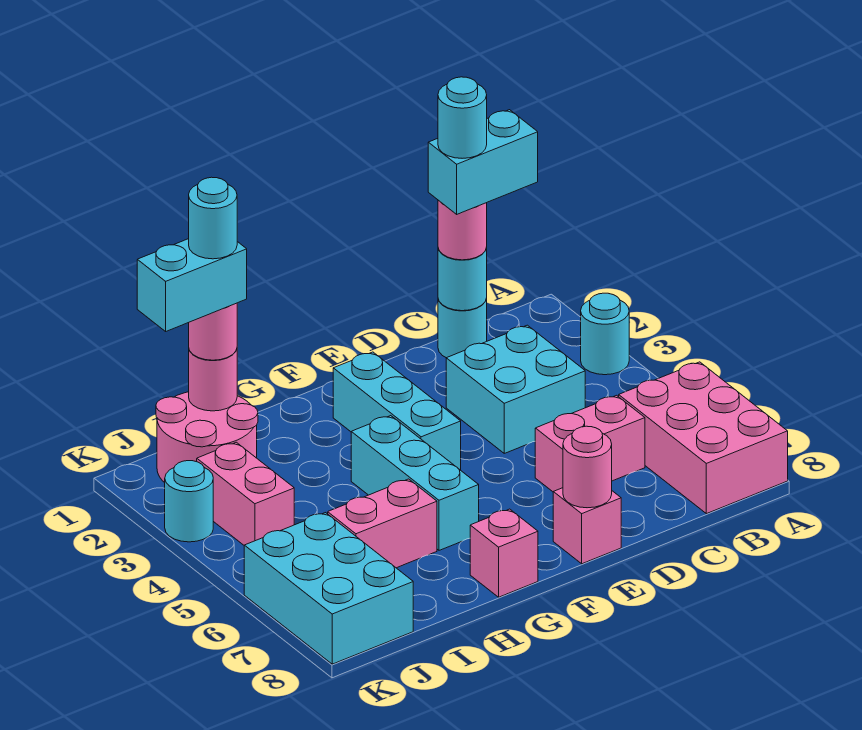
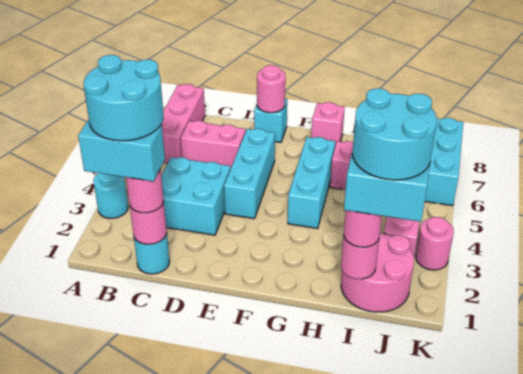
pink brick A6:B8 level 1 -> pink brick B6:B8 level 1
cyan round brick C1 level 2 -> pink round brick C1 level 2
cyan round brick C1 level 5 -> cyan round brick B1:C2 level 5
pink brick E8 level 1 -> cyan brick E8 level 1
cyan brick F2:F4 level 1 -> cyan brick E4:E6 level 1
cyan round brick I1 level 5 -> cyan round brick I1:J2 level 5
cyan round brick K3 level 1 -> pink round brick K3 level 1

